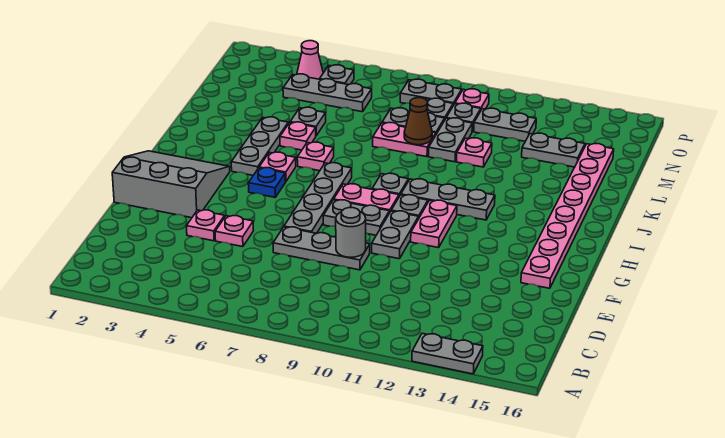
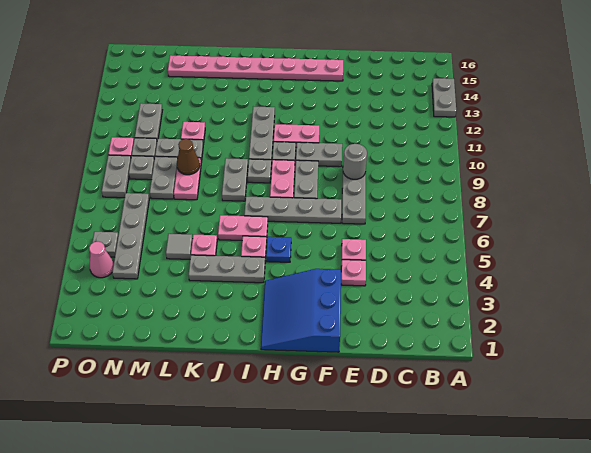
grey slope F1:H3 level 1 top F -> blue slope F1:H3 level 1 top F
pink plate J6 level 1 -> pink plate I6:J6 level 1
grey plate L5 level 1 -> grey tile L5 level 1
grey plate M13:M14 level 1 -> grey plate J8:J9 level 1
grey plate N4:N6 level 1 -> grey plate N4:N7 level 1

